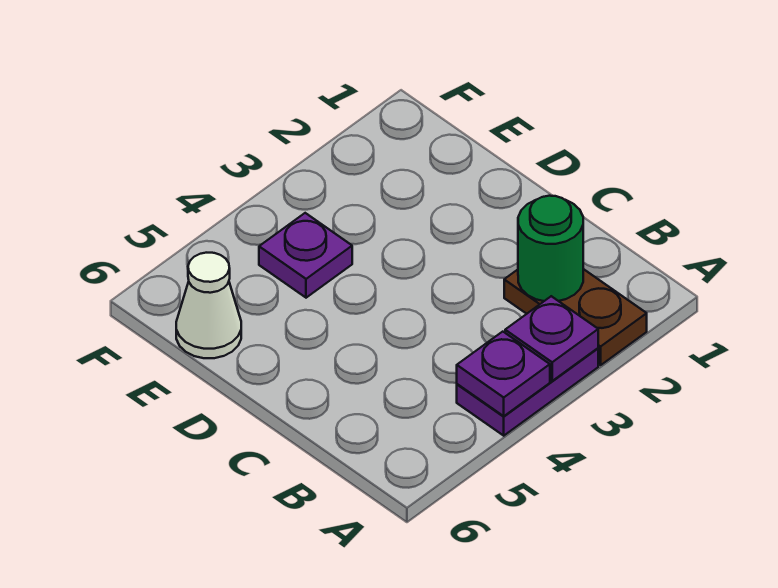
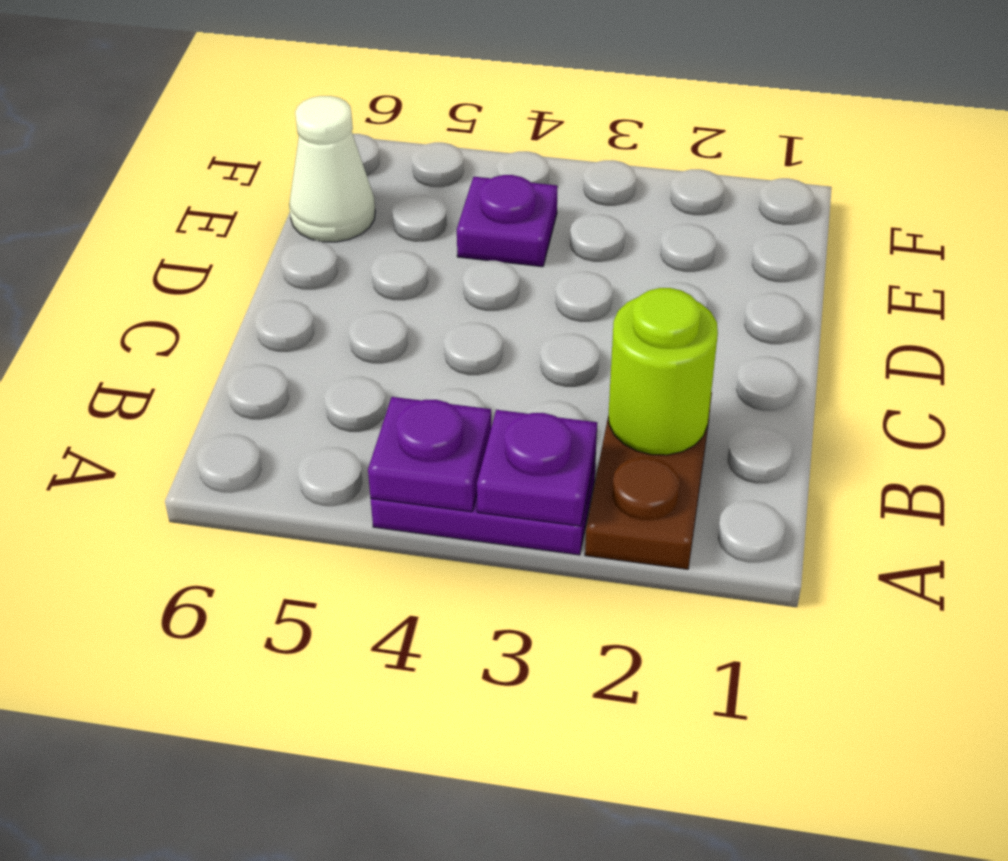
green round brick B2 level 2 -> lime round brick B2 level 2

